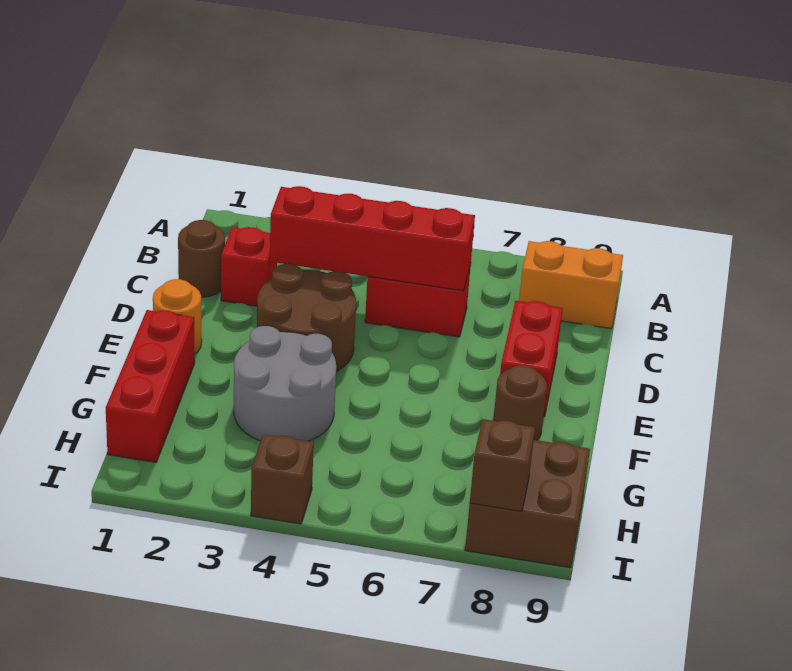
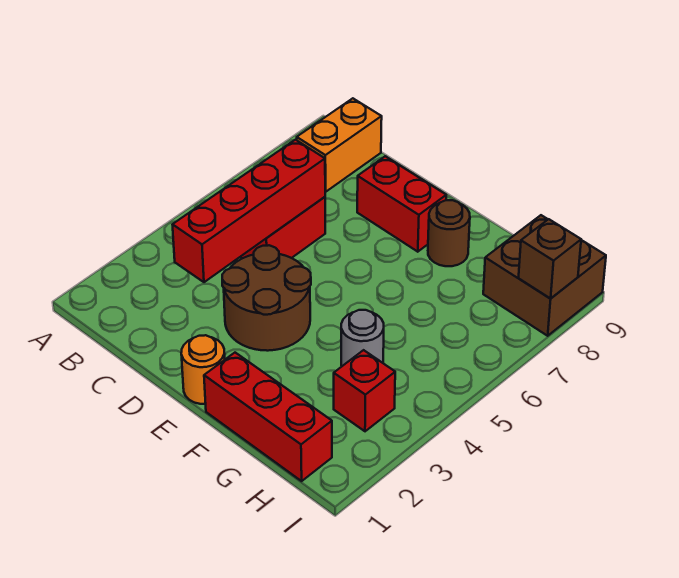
brown round brick C1 level 1 -> none
red brick C2 level 1 -> red brick H3 level 1
grey round brick F3:G4 level 1 -> grey round brick G4 level 1
brown brick I4 level 1 -> none

